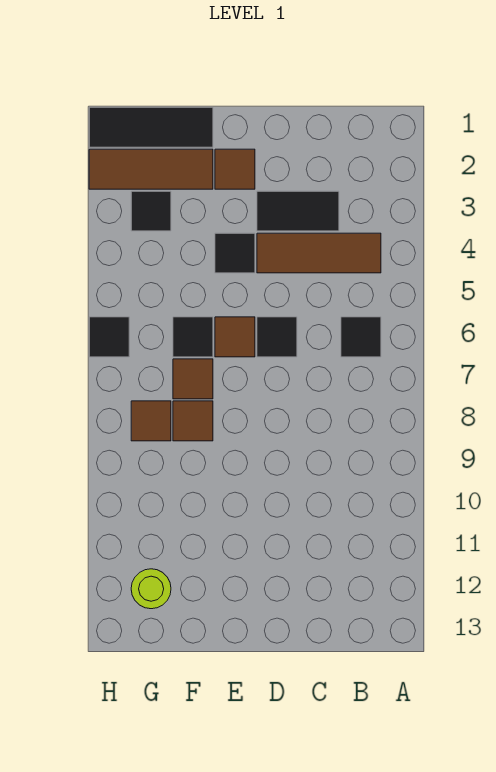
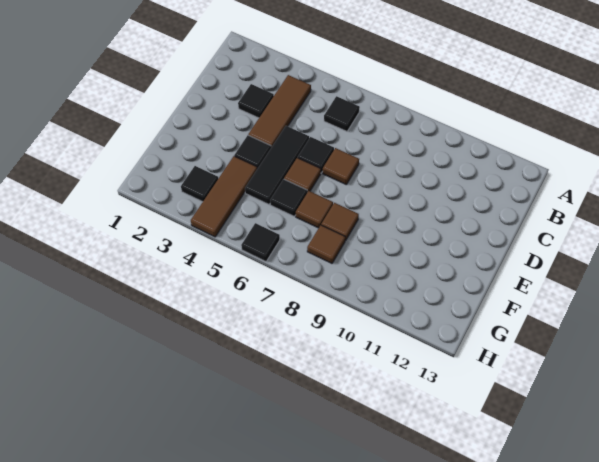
black tile C3:D3 level 1 -> black tile C3 level 1
brown tile E2 level 1 -> brown tile D7 level 1
black tile F1:H1 level 1 -> black tile D5:F5 level 1
brown tile F2:H2 level 1 -> brown tile F4:H4 level 1
lime round brick G12 level 1 -> none

